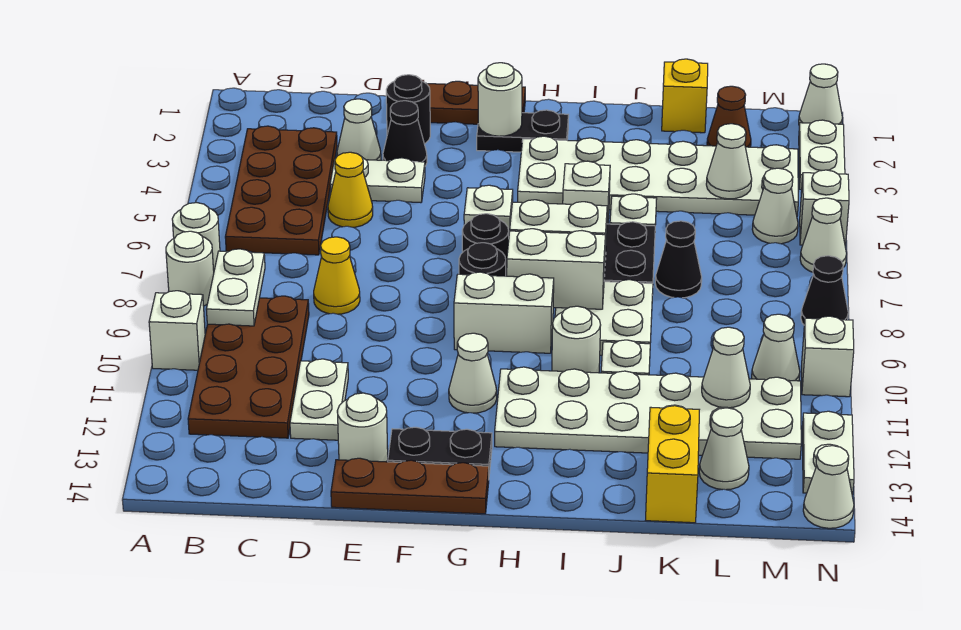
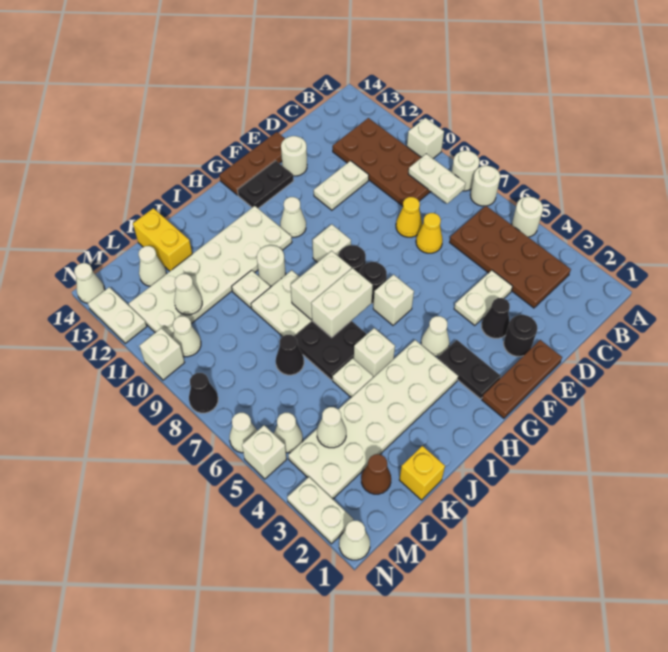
white cone D3 level 1 -> white cone G4 level 1
yellow cone D5 level 1 -> yellow cone D7 level 1
white plate D11:D12 level 1 -> white plate D11:E11 level 1
black plate G2:H2 level 1 -> black plate G2:G3 level 1
white round brick G2 level 2 -> white round brick A5 level 1
white brick G9:H9 level 1 -> white brick G9 level 1

